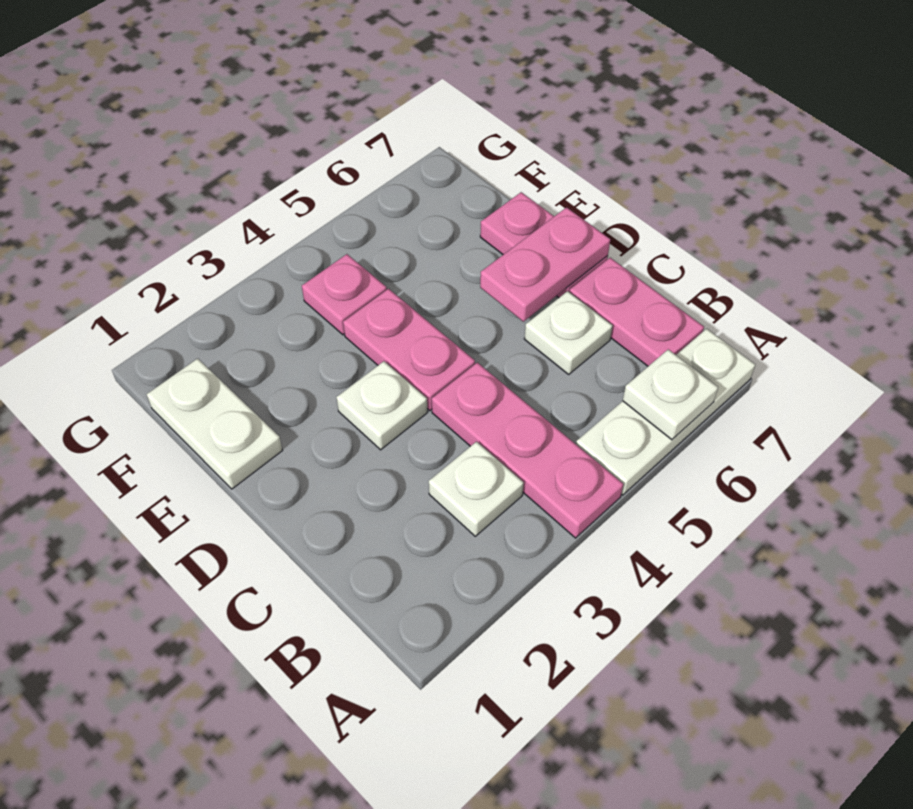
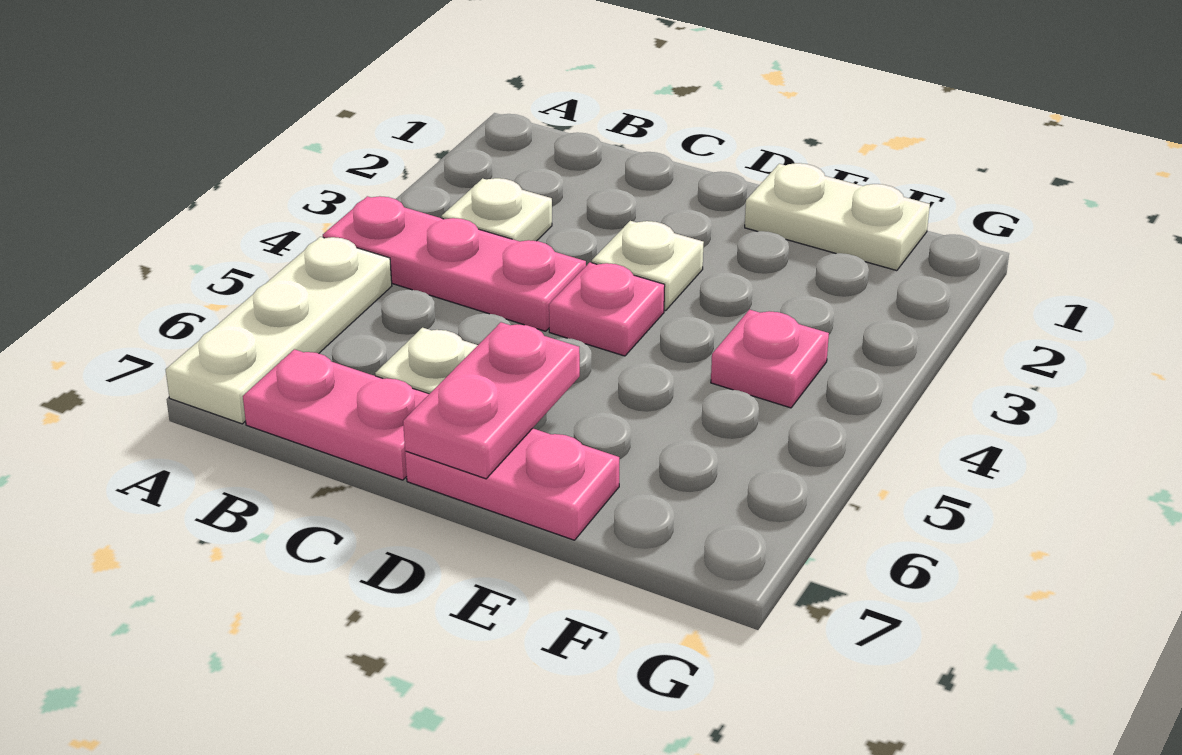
white plate A6 level 2 -> none
pink plate D4:E4 level 1 -> pink plate D4 level 1

